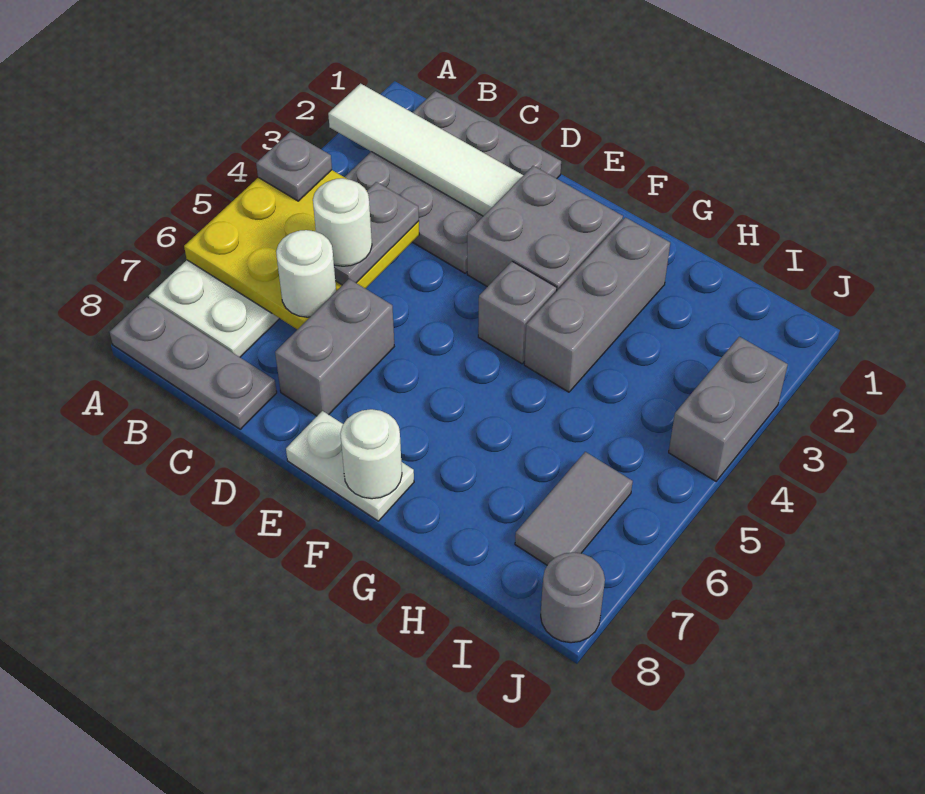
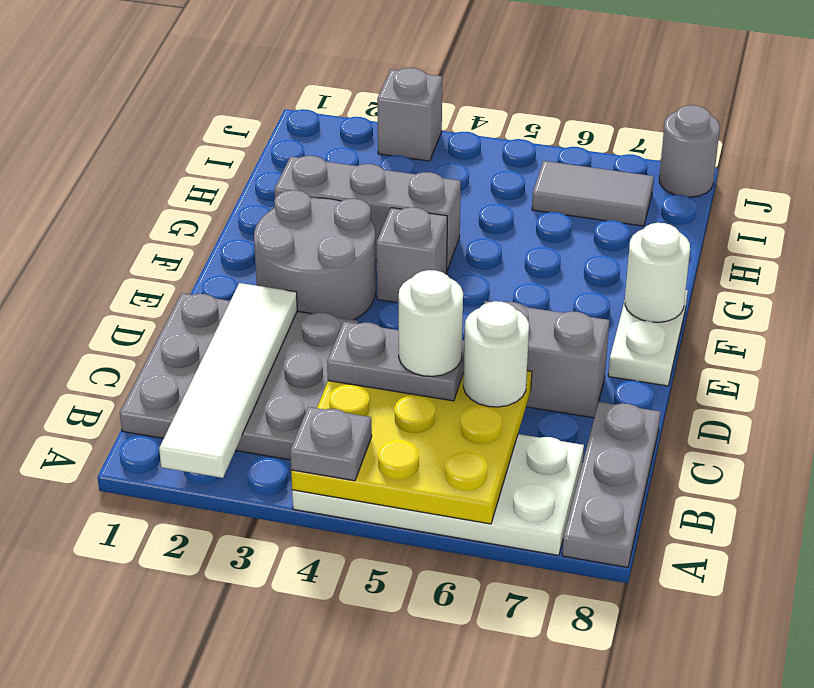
grey brick E2:F3 level 1 -> grey round brick E2:F3 level 1
grey brick J3:J4 level 1 -> grey brick J3 level 1

